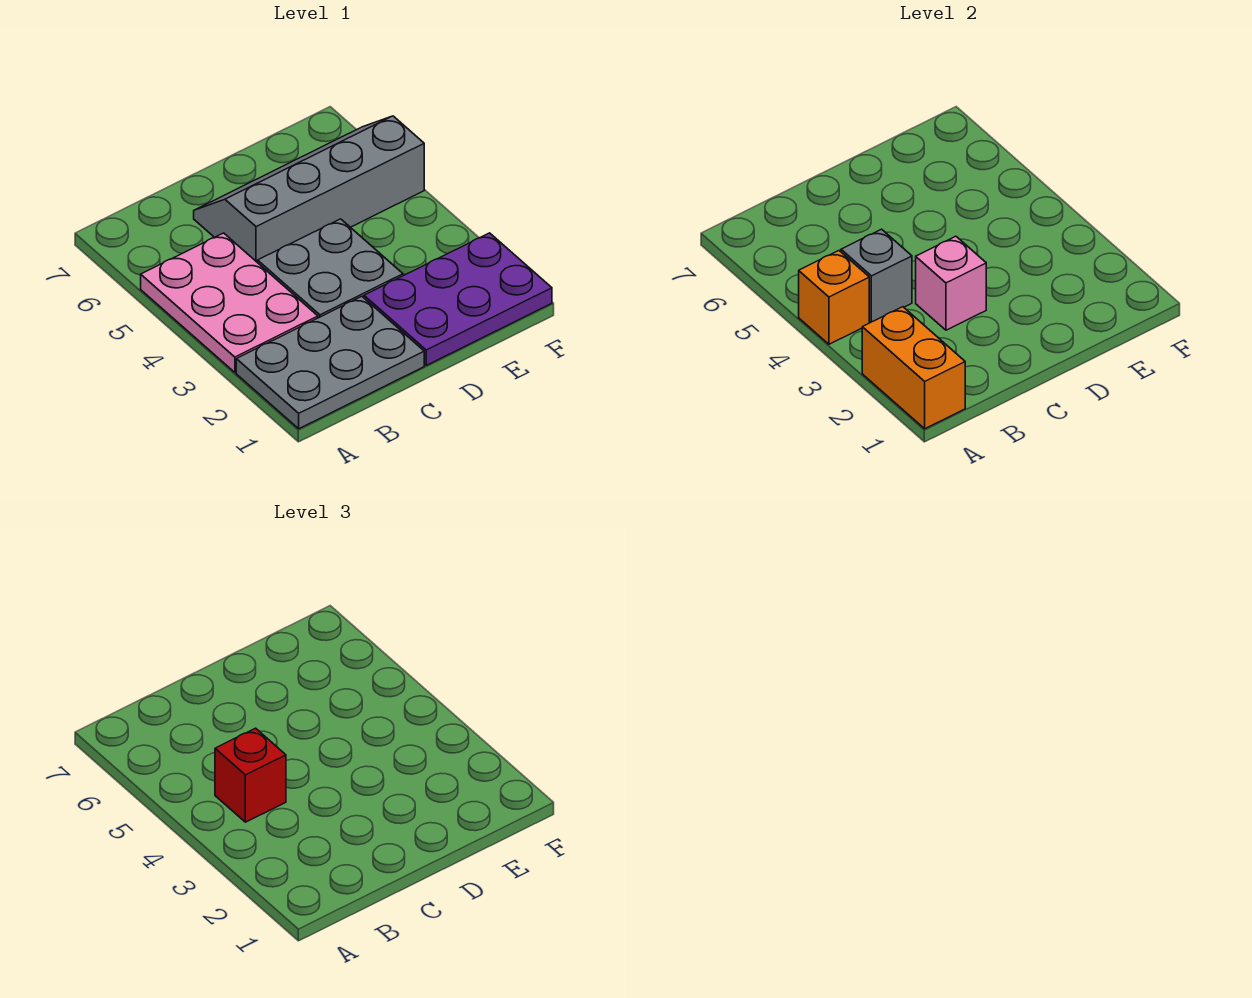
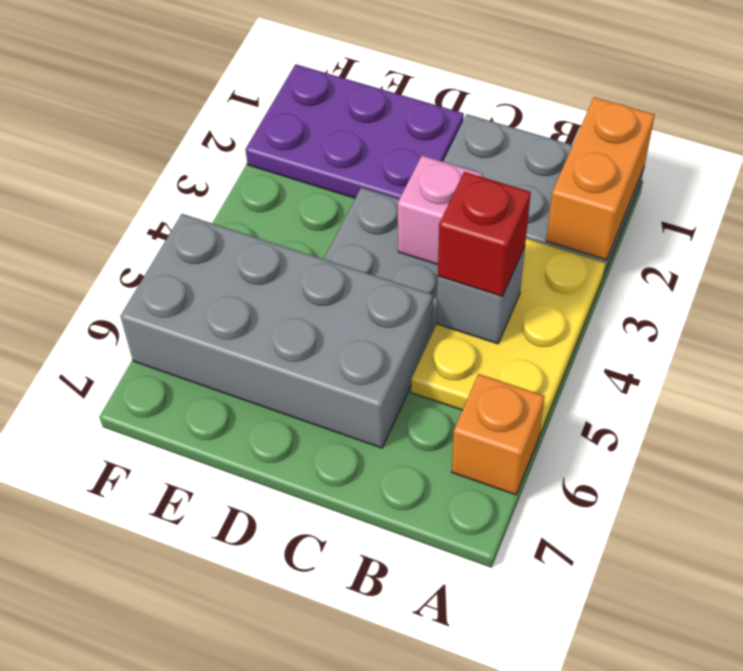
pink plate A3:B5 level 1 -> yellow plate A3:B5 level 1
orange brick A4 level 2 -> orange brick A6 level 1
grey slope C5:F6 level 1 top 5 -> grey brick C5:F6 level 1

